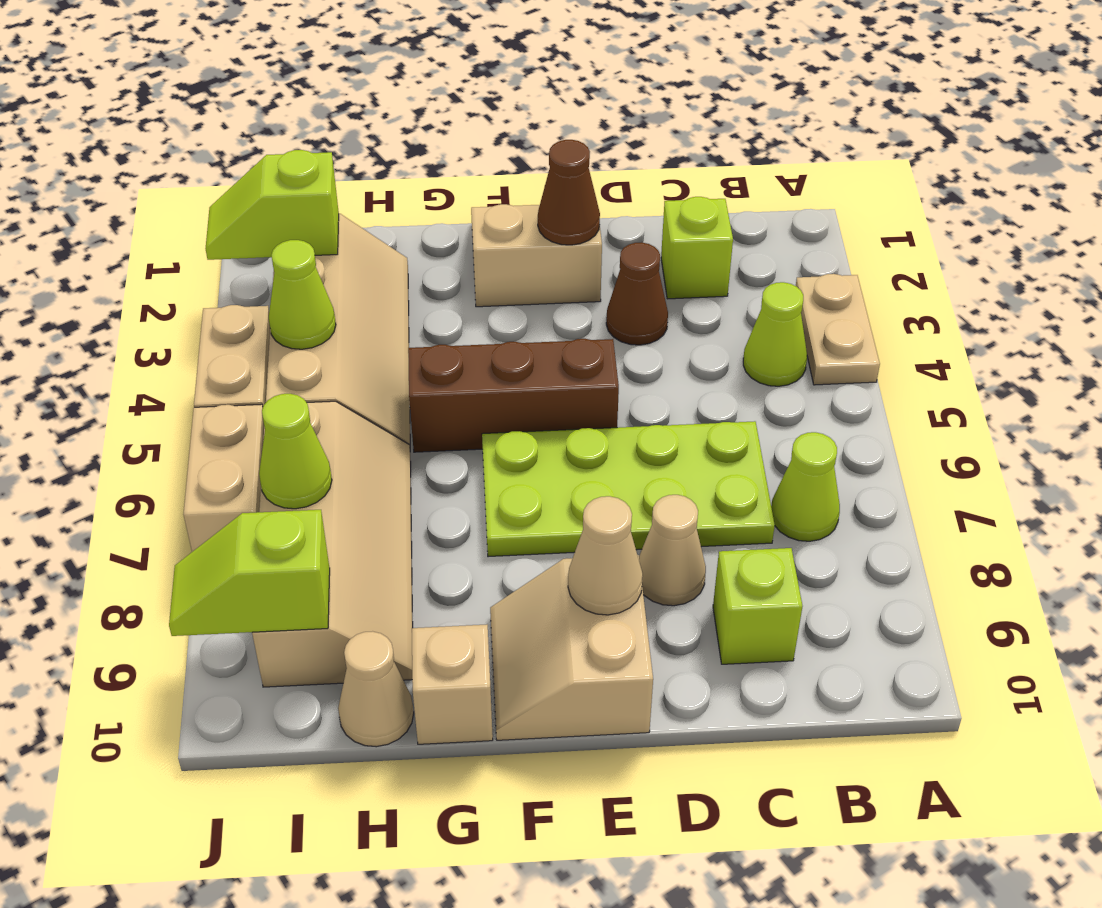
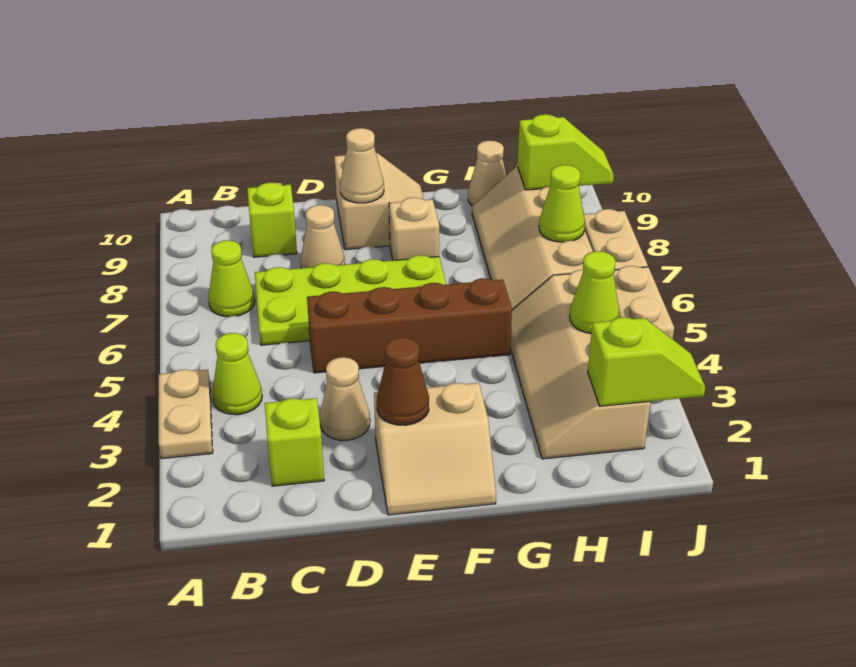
brown cone D3 level 1 -> tan cone D3 level 1
brown brick E5:G5 level 1 -> brown brick D5:G5 level 1
tan brick G10 level 1 -> tan brick F8 level 1

